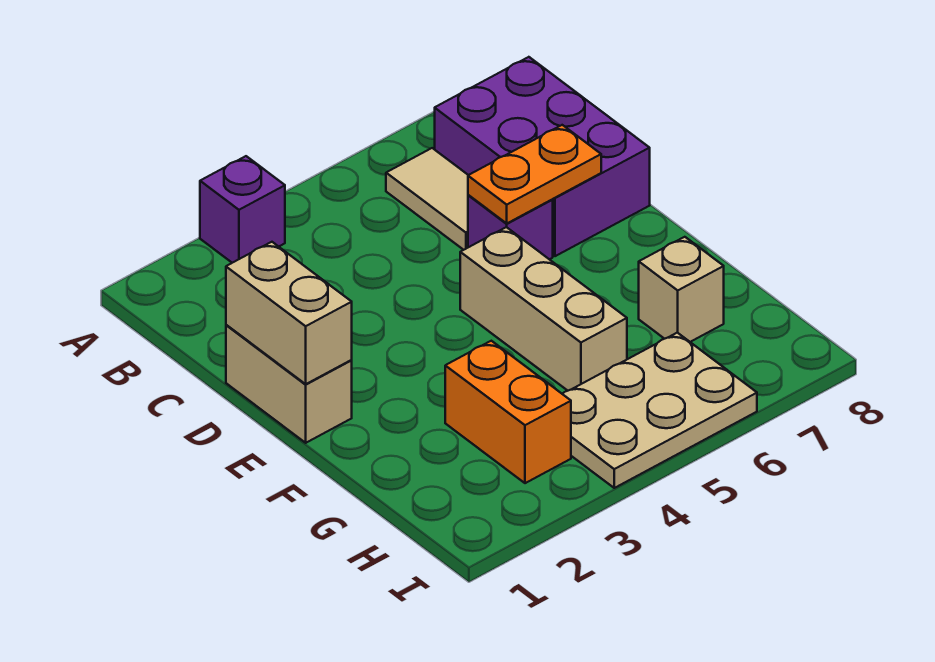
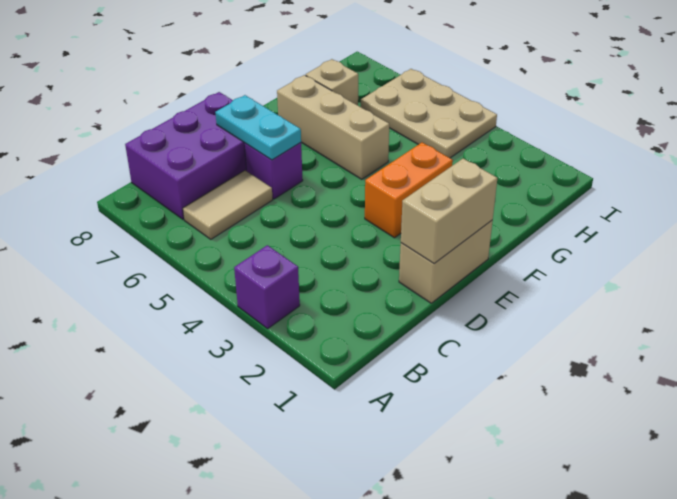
orange plate D6:D7 level 2 -> cyan plate D6:D7 level 2
tan brick E5:G5 level 1 -> tan brick F5:F7 level 1
orange brick G3:H3 level 1 -> orange brick E3:F3 level 1

